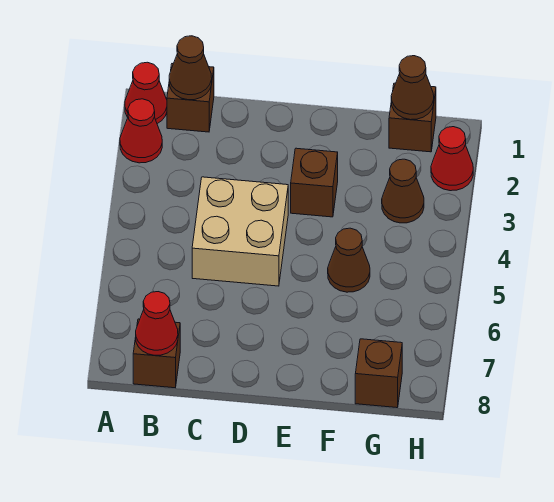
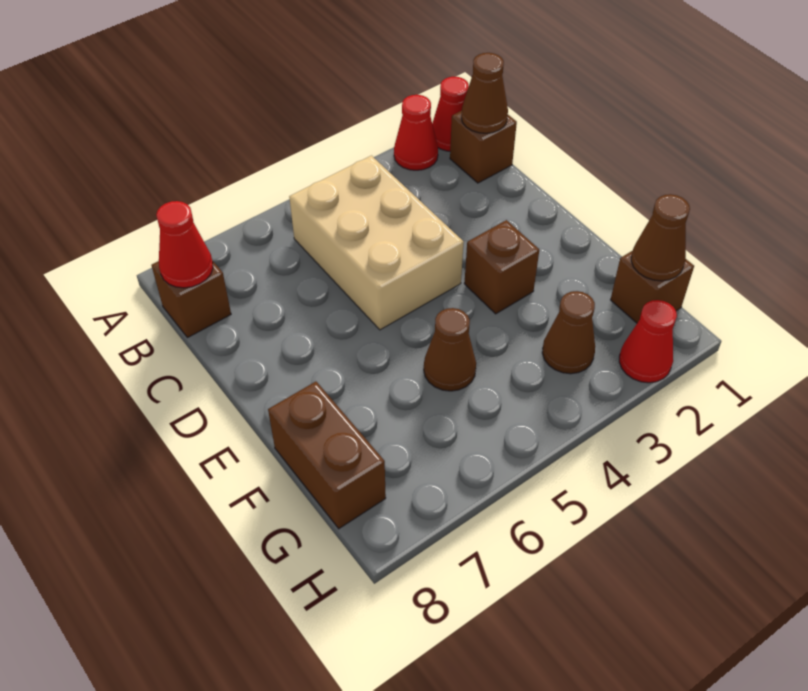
tan brick C4:D5 level 1 -> tan brick B4:D5 level 1
brown brick G8 level 1 -> brown brick F8:G8 level 1

